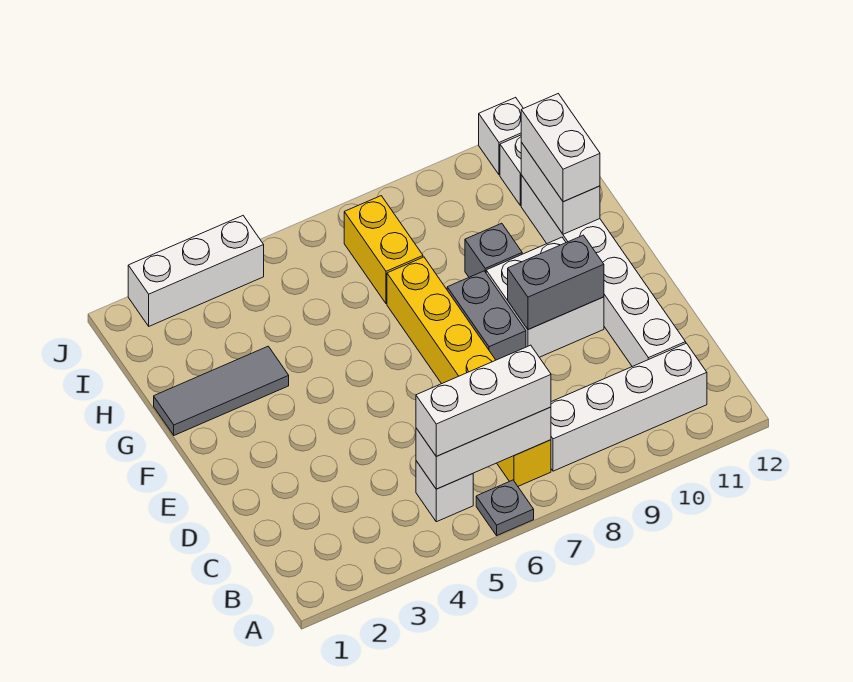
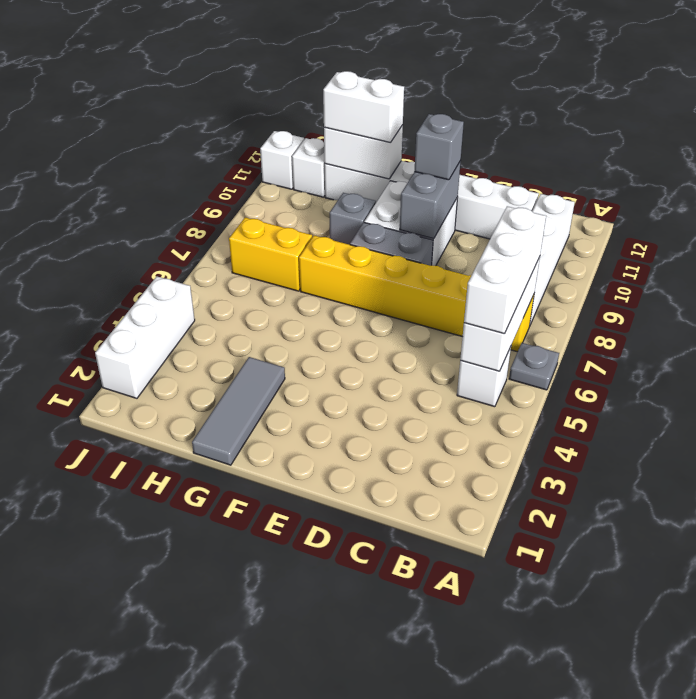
none -> grey brick E10 level 3

